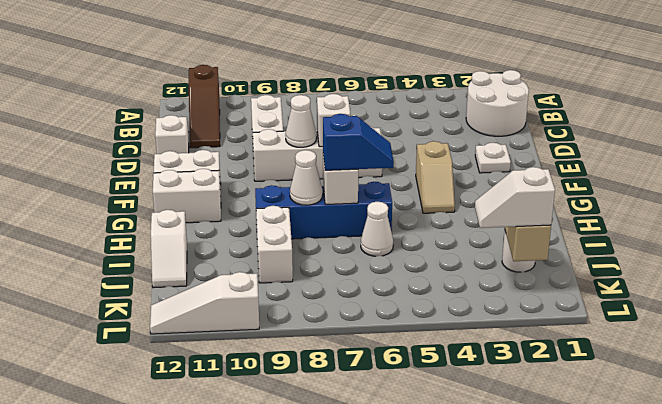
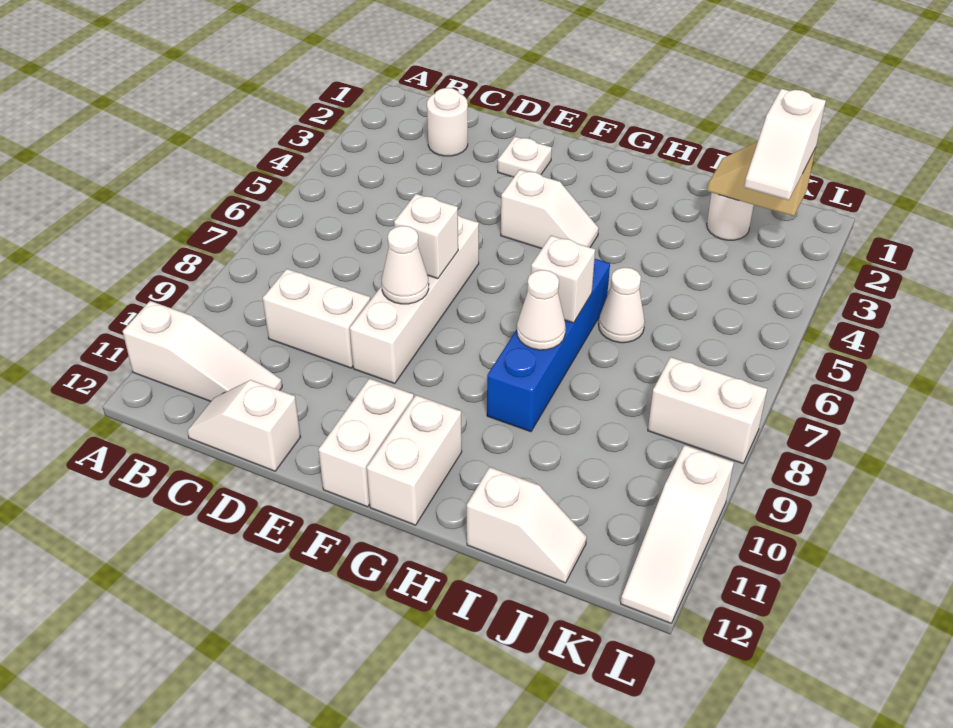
brown slope A11:C11 level 1 top A -> white slope A11:C11 level 1 top A
white round brick B1:C2 level 1 -> white round brick C2 level 1
tan slope F4:G4 level 1 top F -> white slope F4:G4 level 1 top F
blue slope H6:H7 level 3 top 7 -> none
white brick I9:J9 level 1 -> white brick K8:L8 level 1

